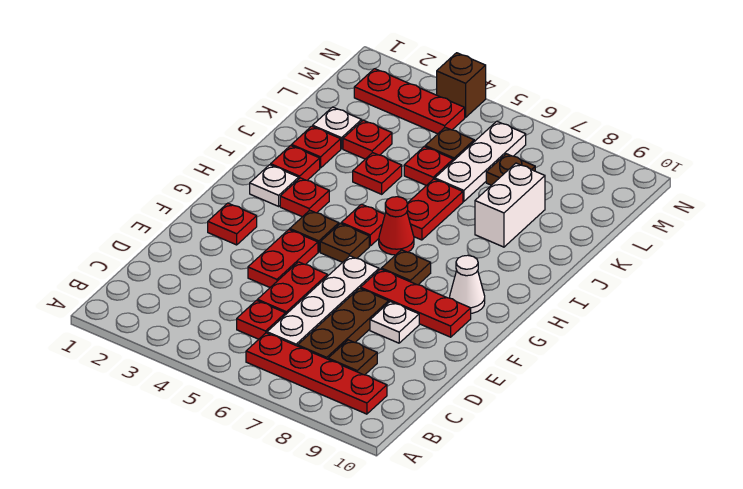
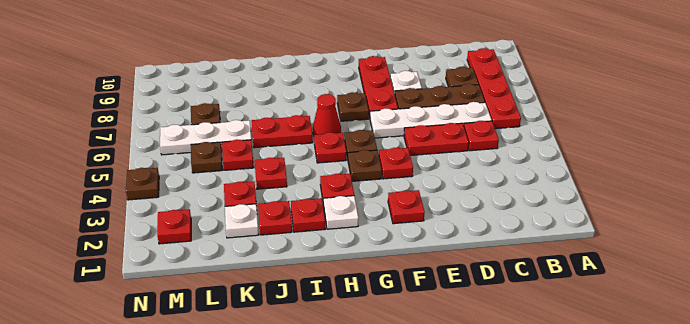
red plate E4:F4 level 1 -> red plate F4 level 1
white cone G9 level 1 -> none
white brick J8:K8 level 1 -> none
red plate M2:M4 level 1 -> red plate M2 level 1
brown brick N4 level 1 -> brown plate N4 level 1

